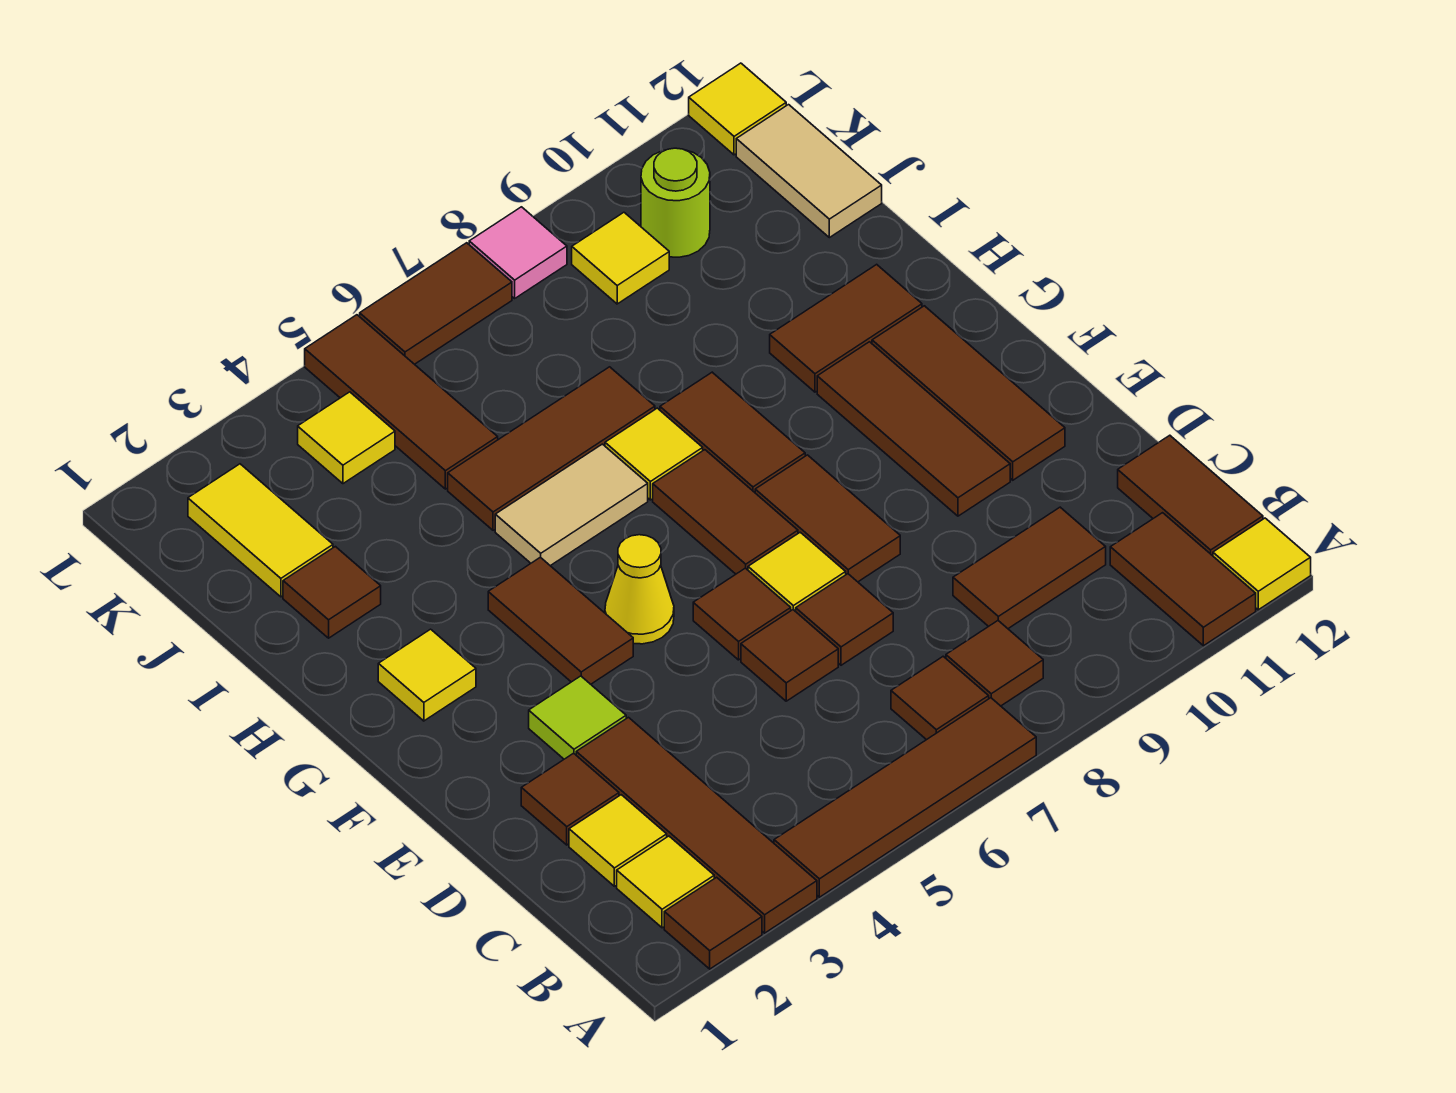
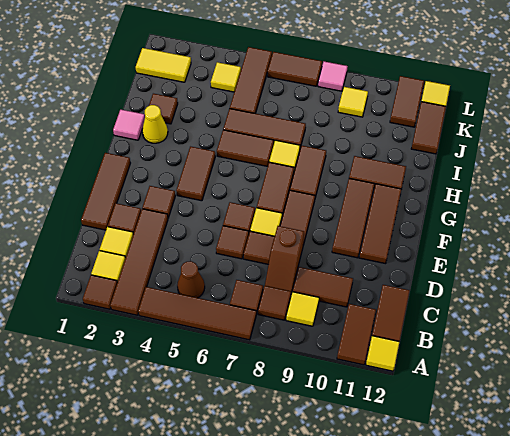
none -> brown cone B5 level 1
none -> brown slope C8:D8 level 1 top D
none -> brown tile D1:F1 level 1
lime tile E3 level 1 -> brown tile E3 level 1
yellow cone F5 level 1 -> yellow cone H2 level 1
yellow tile G2 level 1 -> yellow tile B9 level 1
none -> pink tile H1 level 1
tan tile H5:H6 level 1 -> brown tile H5:H6 level 1
yellow tile J2:K2 level 1 -> yellow tile K1:K2 level 1
tan tile J12:K12 level 1 -> brown tile J12:K12 level 1
lime round brick K10 level 1 -> none
none -> brown tile K11:L11 level 1

